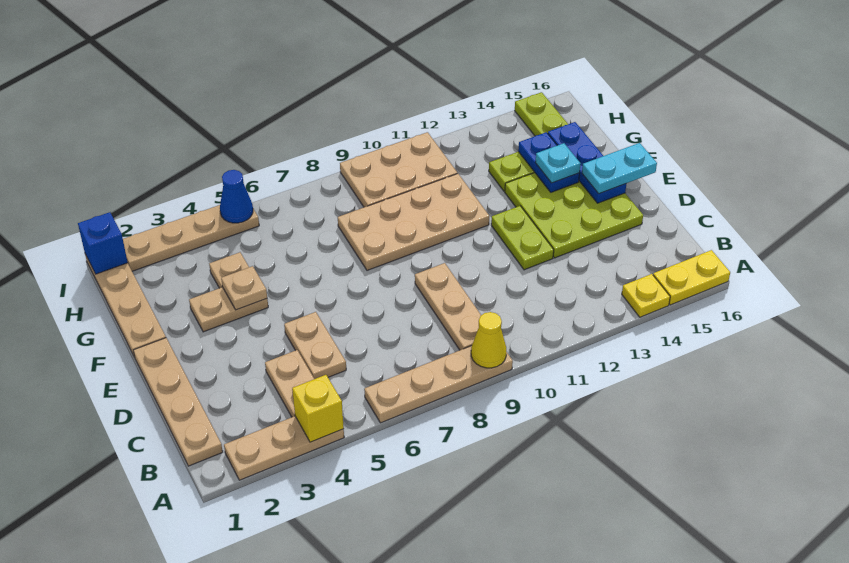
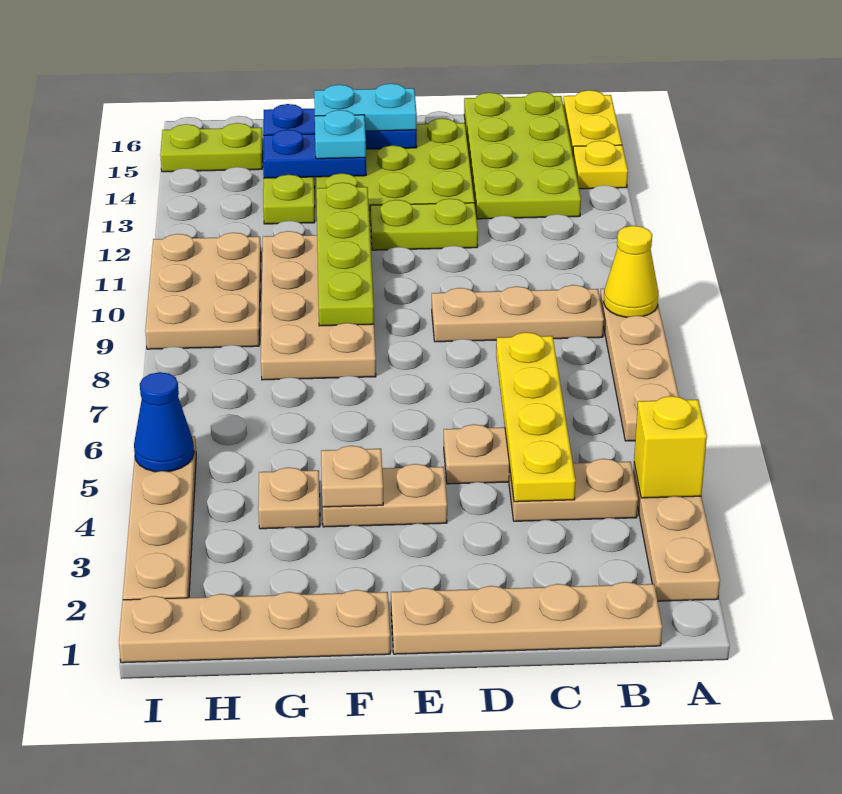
none -> lime plate B13:C16 level 1
none -> yellow plate C4:C7 level 2
cyan plate E15:E16 level 3 -> cyan plate E15:F15 level 3
tan plate F3:F4 level 1 -> tan plate E4:F4 level 1
none -> lime plate F9:F12 level 2
blue brick I1 level 2 -> none

